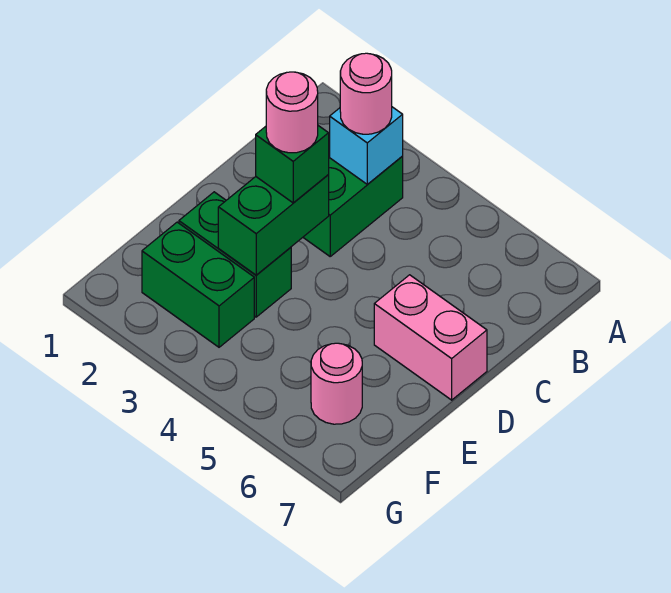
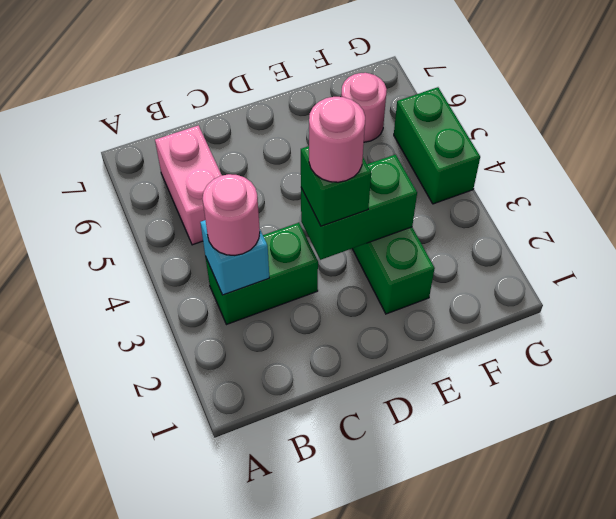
pink brick D6:D7 level 1 -> pink brick B5:B6 level 1
green brick F2:F3 level 1 -> green brick G4:G5 level 1

